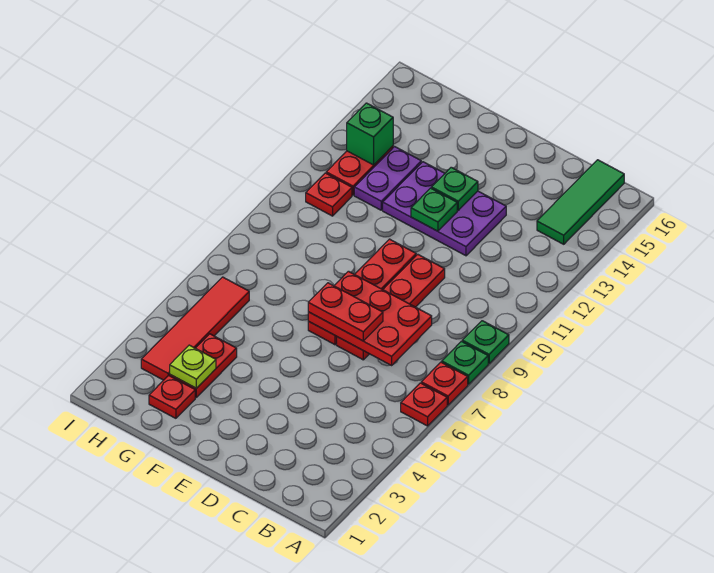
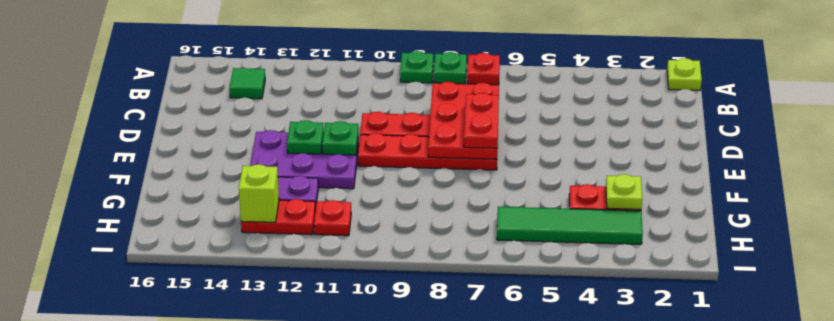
none -> lime plate A1 level 1
red plate A6 level 1 -> none
green tile B14:B16 level 1 -> green tile B14 level 1
purple plate D12:F13 level 1 -> purple plate E11:F13 level 1
green plate E13 level 2 -> green plate E11 level 2
red plate G2 level 1 -> none
red tile H3:H6 level 1 -> green tile H3:H6 level 1
green brick H13 level 2 -> lime brick H13 level 2

